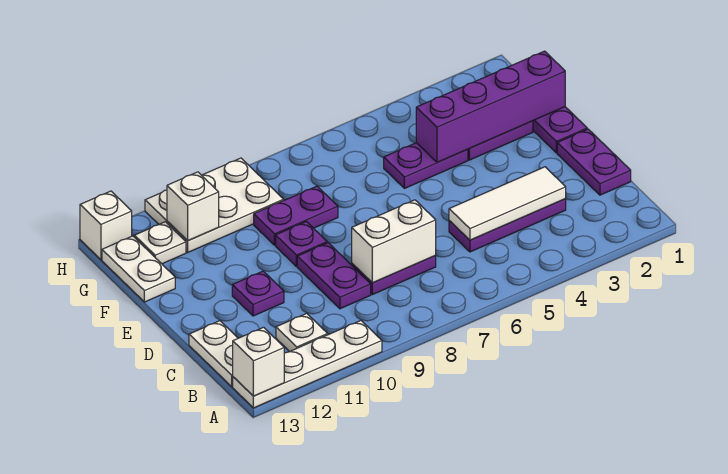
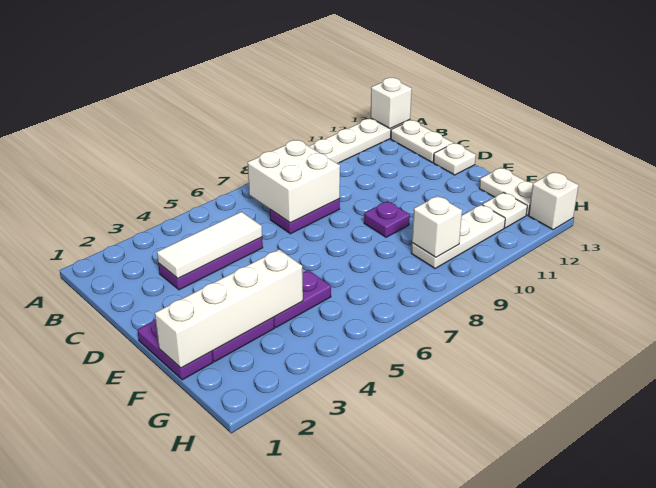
white plate B11 level 1 -> white plate D13 level 1
purple plate C1:D1 level 1 -> none
white brick C7:C8 level 2 -> white brick B7:C8 level 2
purple plate C9:D9 level 1 -> none
purple plate D11 level 1 -> none
purple brick F1:F4 level 2 -> white brick F1:F4 level 2
purple plate F8:F9 level 1 -> none
white plate G9:H11 level 1 -> white plate G9:G11 level 1
white brick G11 level 2 -> white brick G9 level 2

